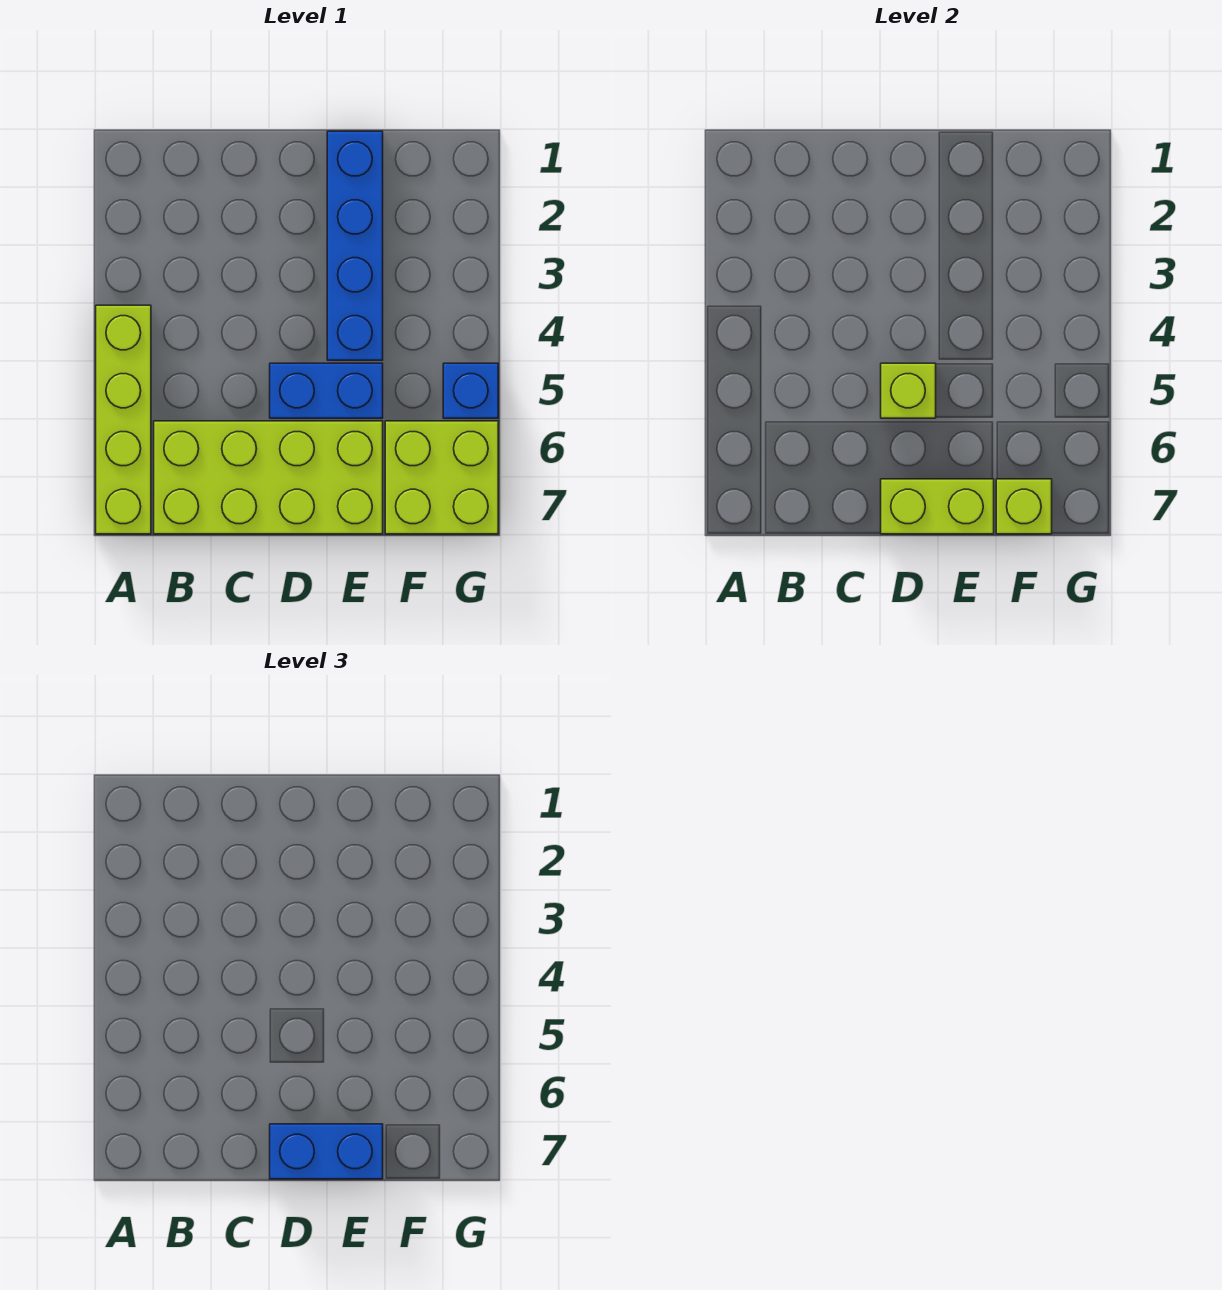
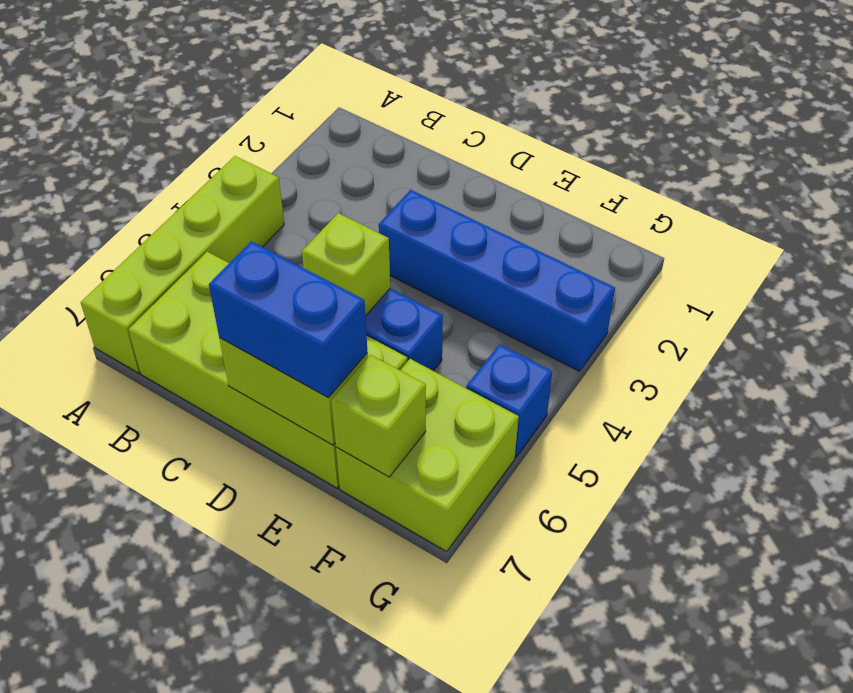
blue brick E1:E4 level 1 -> blue brick D3:G3 level 1

